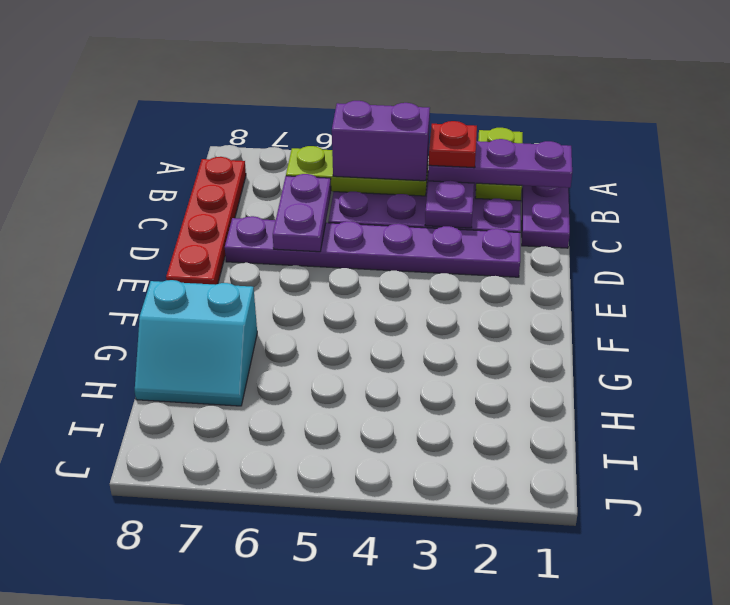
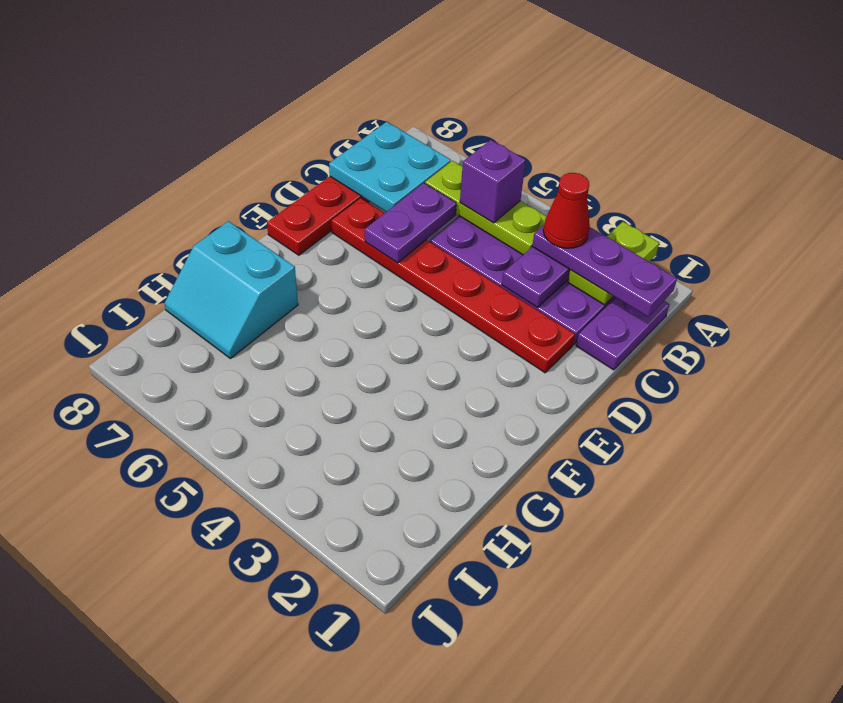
red plate B3 level 4 -> red cone B3 level 4
purple brick B4:B5 level 3 -> purple brick B5 level 3
none -> cyan plate B7:C8 level 2
purple plate D2:D7 level 1 -> red plate D2:D7 level 1

